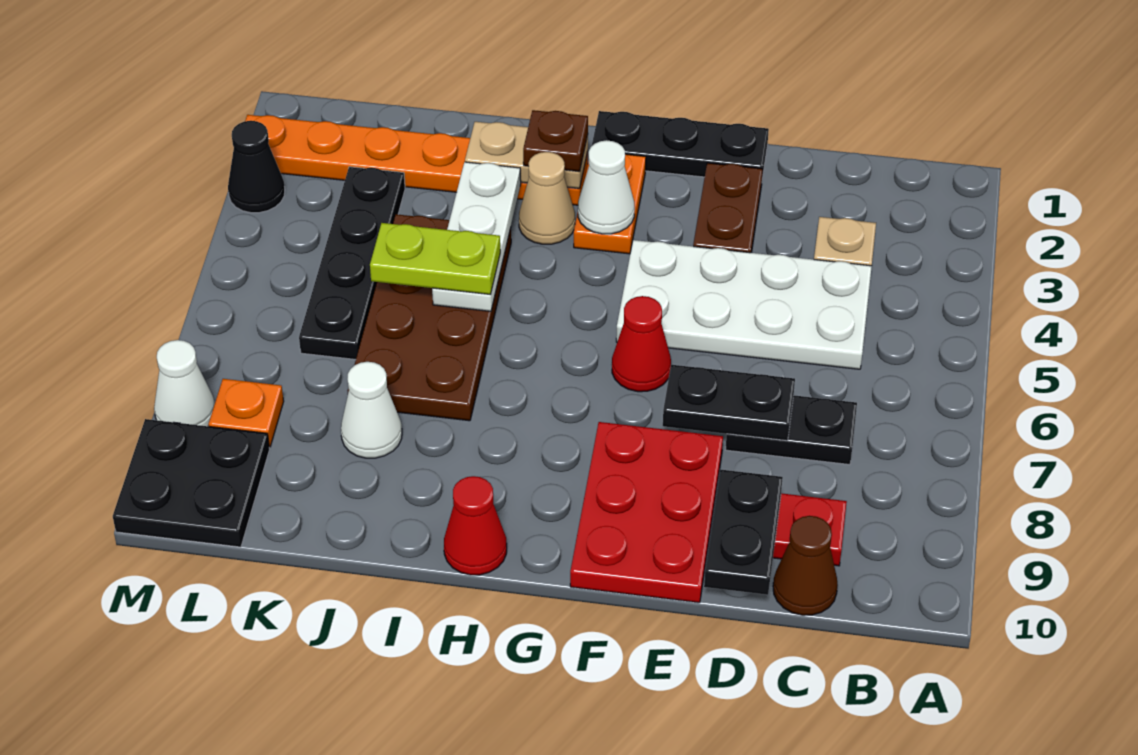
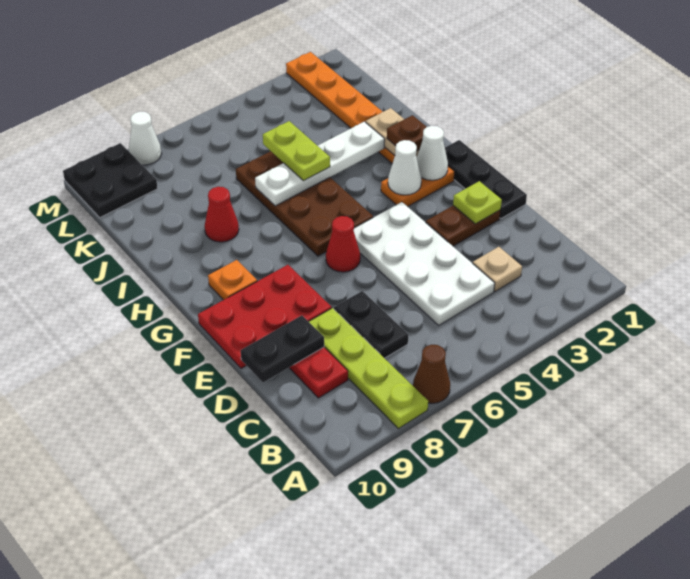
none -> lime plate A8:D8 level 1
brown cone C10 level 1 -> brown cone A7 level 1
black plate D7:E7 level 2 -> none
none -> lime plate E2 level 2
tan cone H3 level 1 -> none
red cone H10 level 1 -> red cone I8 level 1
white plate I3:I5 level 2 -> white plate I3:I6 level 2
brown plate I4:J7 level 1 -> brown plate G5:J6 level 1
white cone J8 level 1 -> white cone G2 level 2
black plate K3:K6 level 1 -> none
orange plate L8 level 1 -> orange plate G9 level 1
black cone M3 level 1 -> none

